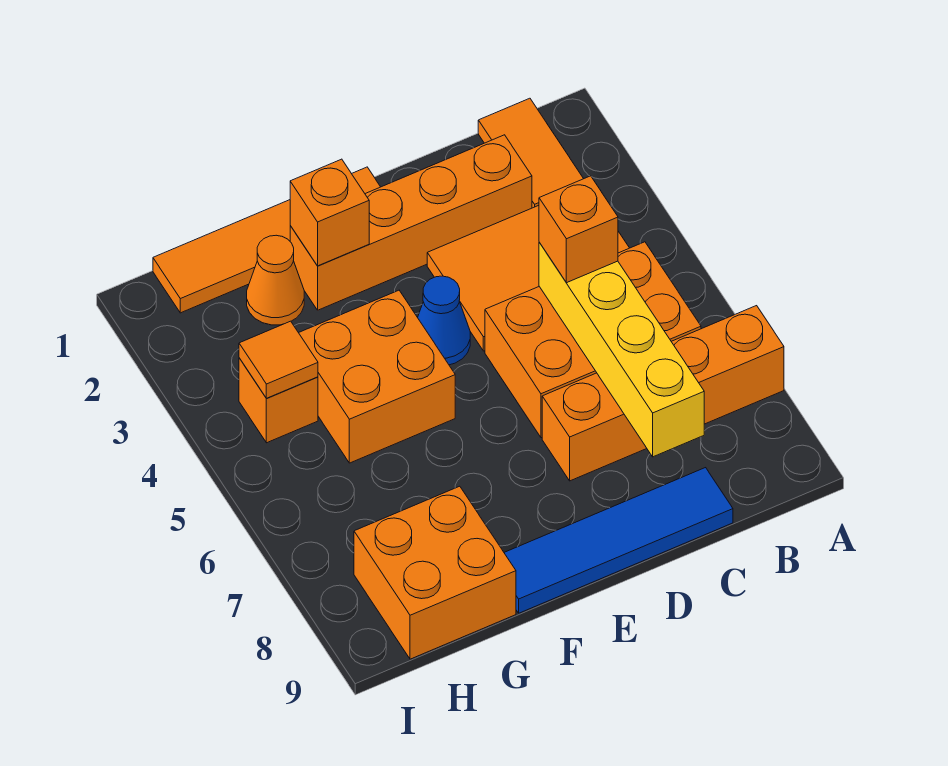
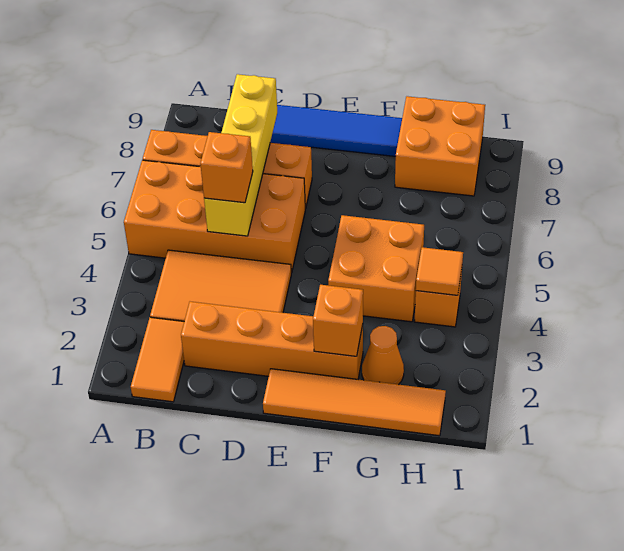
orange brick B5:D6 level 1 -> orange brick A5:D6 level 1
blue cone E4 level 1 -> none

